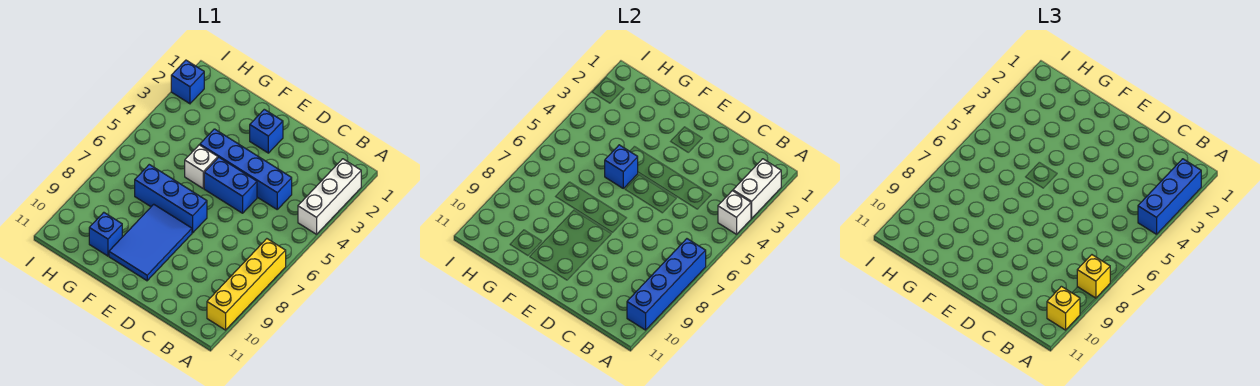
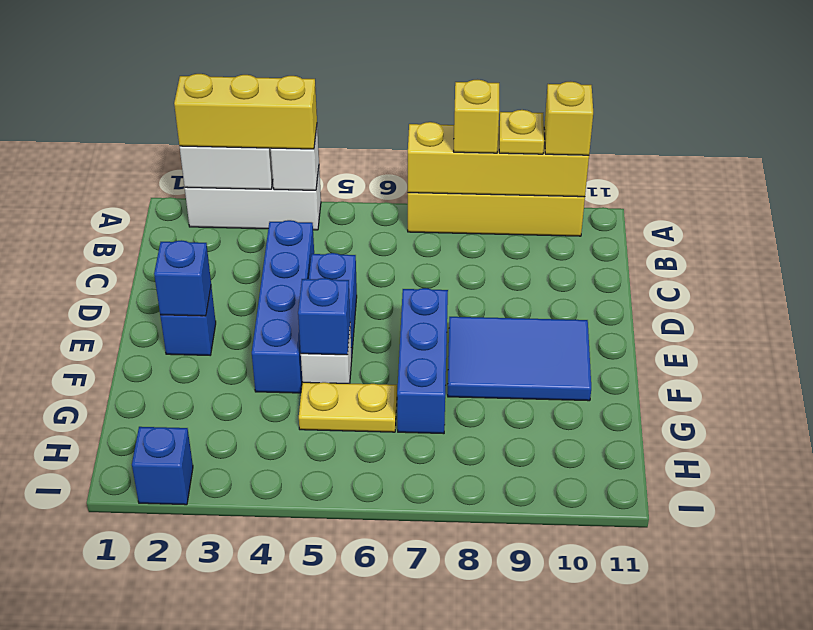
blue brick A2:A4 level 3 -> yellow brick A2:A4 level 3
blue brick A7:A10 level 2 -> yellow brick A7:A10 level 2
none -> yellow plate A9 level 3
none -> yellow plate G5:G6 level 1
blue brick G10 level 1 -> blue brick E2 level 2

